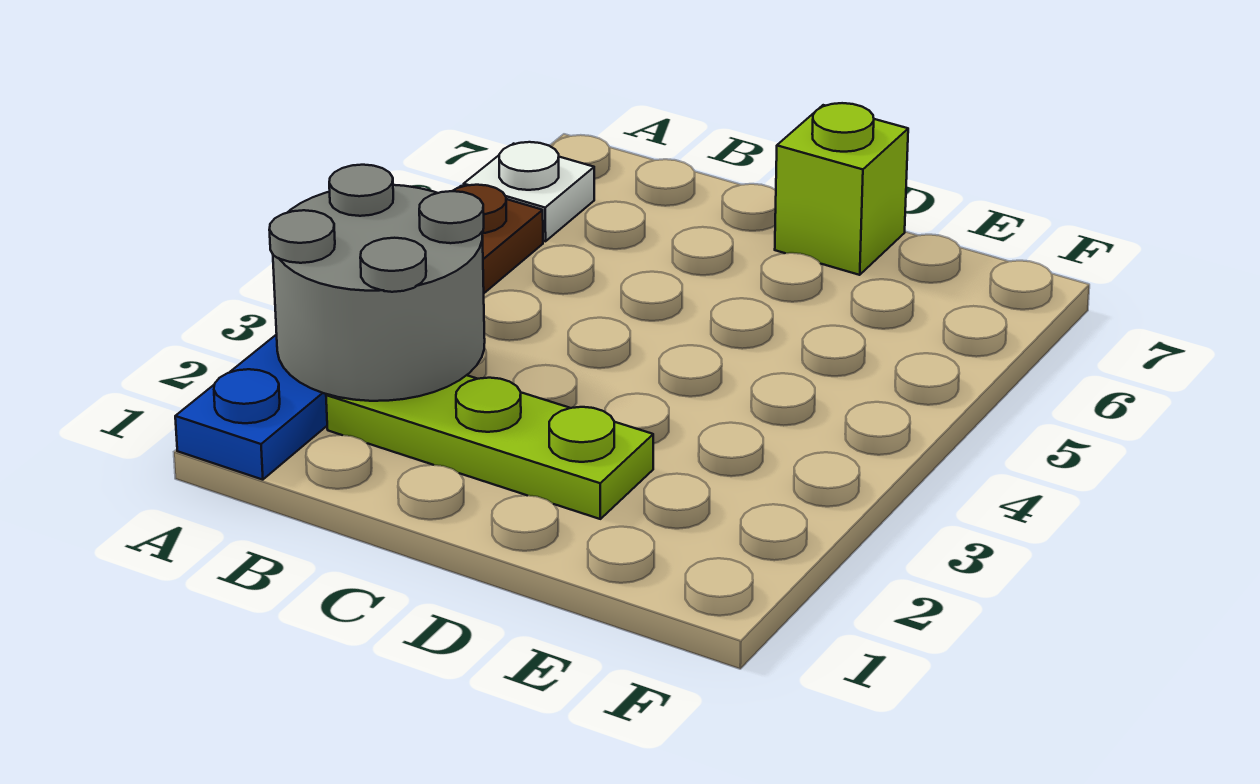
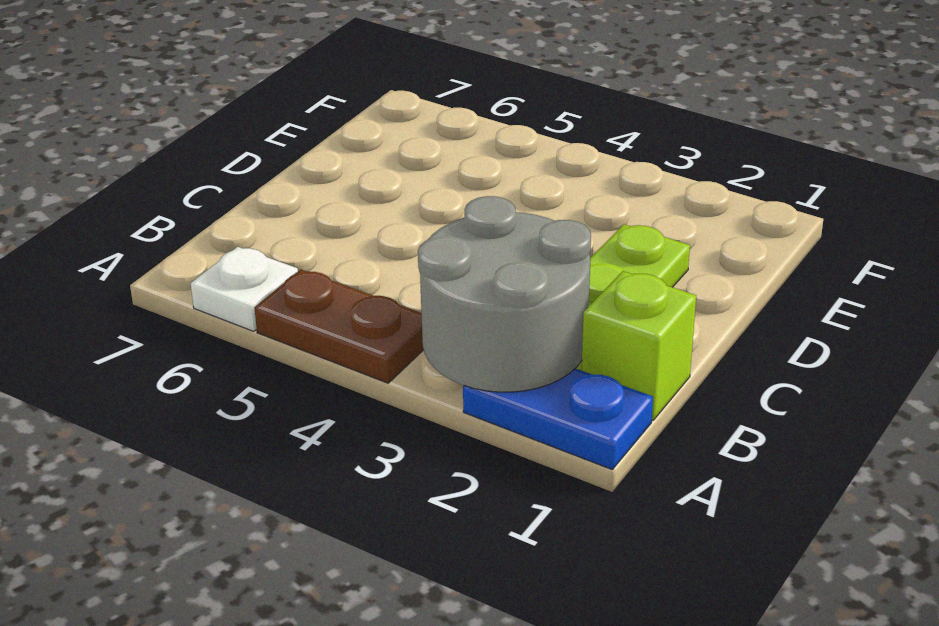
lime brick D7 level 1 -> lime brick B1 level 1

